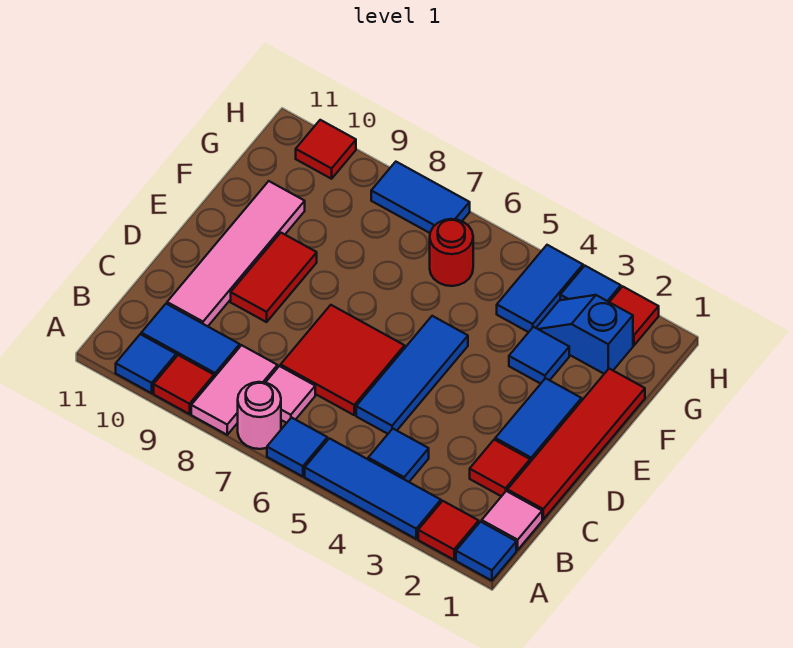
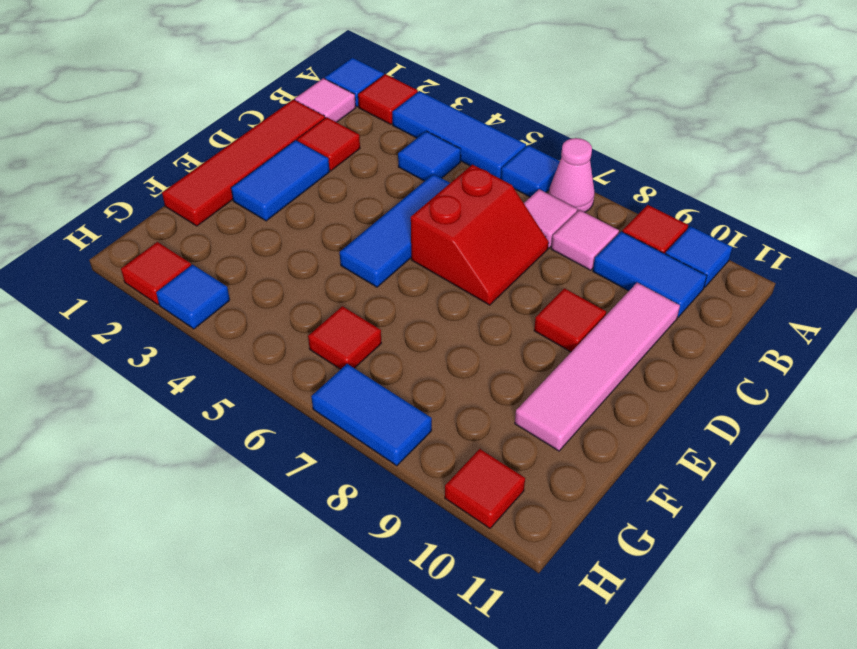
pink round brick A7 level 1 -> pink cone A7 level 1
pink tile A8:B8 level 1 -> pink tile B8 level 1
red tile C6:D7 level 1 -> red slope C6:D7 level 1 top 6
red tile D9:E9 level 1 -> red tile D9 level 1
blue tile F3 level 1 -> none
blue slope G2:G3 level 1 top 2 -> none
blue tile G4:H4 level 1 -> none
red round brick G6 level 1 -> red tile G6 level 1

